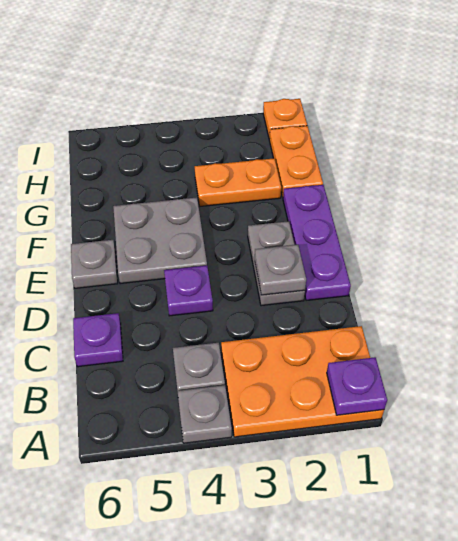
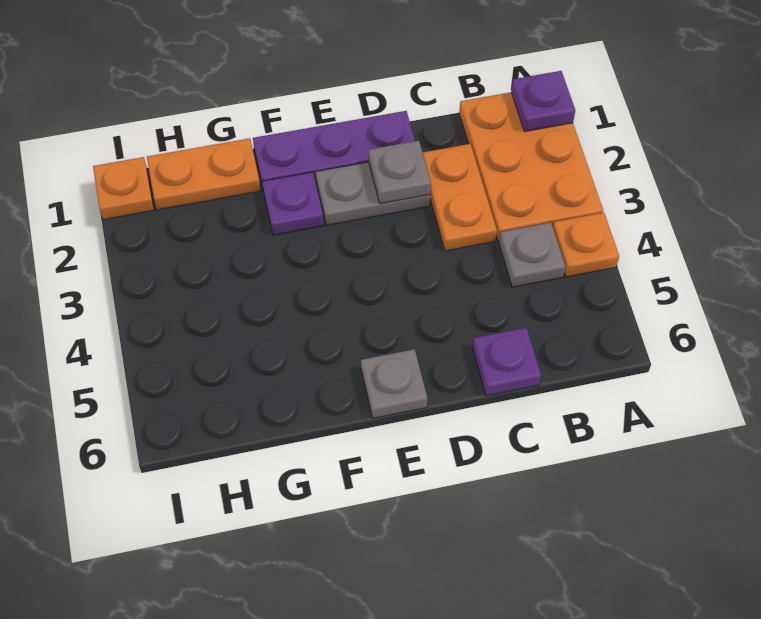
grey plate A4 level 1 -> orange plate A4 level 1
purple plate D4 level 1 -> purple plate F2 level 1
grey plate E4:F5 level 1 -> none
orange plate G2:G3 level 1 -> orange plate C2:C3 level 1

